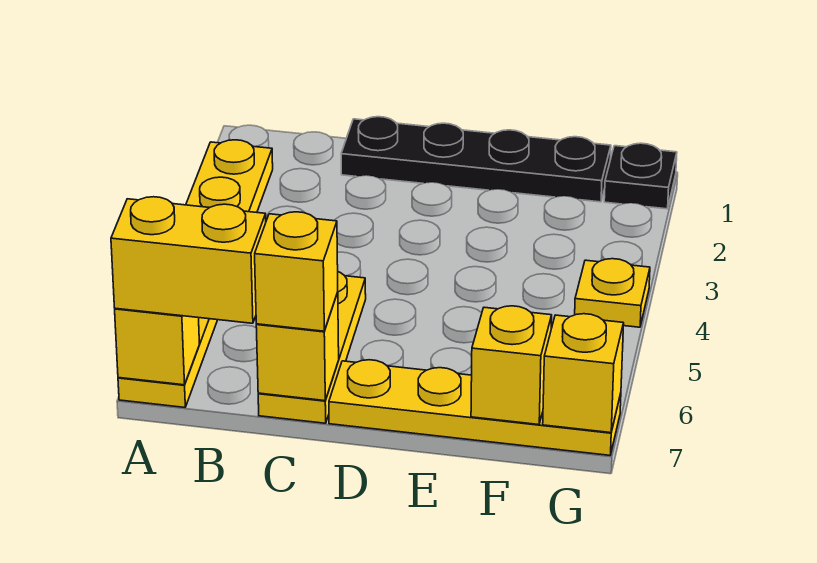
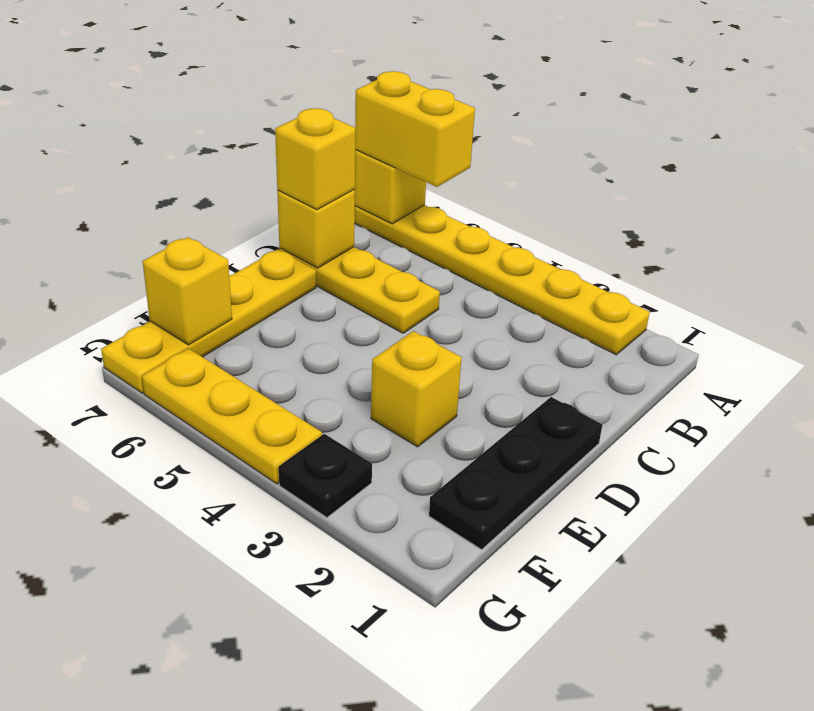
yellow brick A7:B7 level 3 -> yellow brick A6:A7 level 3
black plate C1:F1 level 1 -> black plate D1:F1 level 1
black plate G1 level 1 -> black plate G3 level 1
yellow plate G4 level 1 -> yellow plate G4:G6 level 1
yellow brick G7 level 2 -> yellow brick E3 level 1

